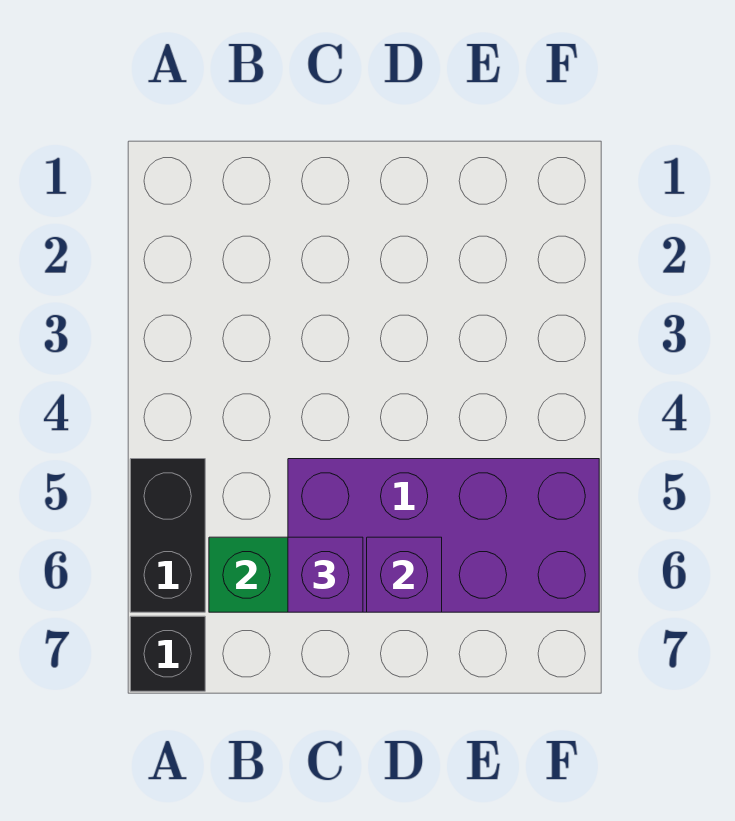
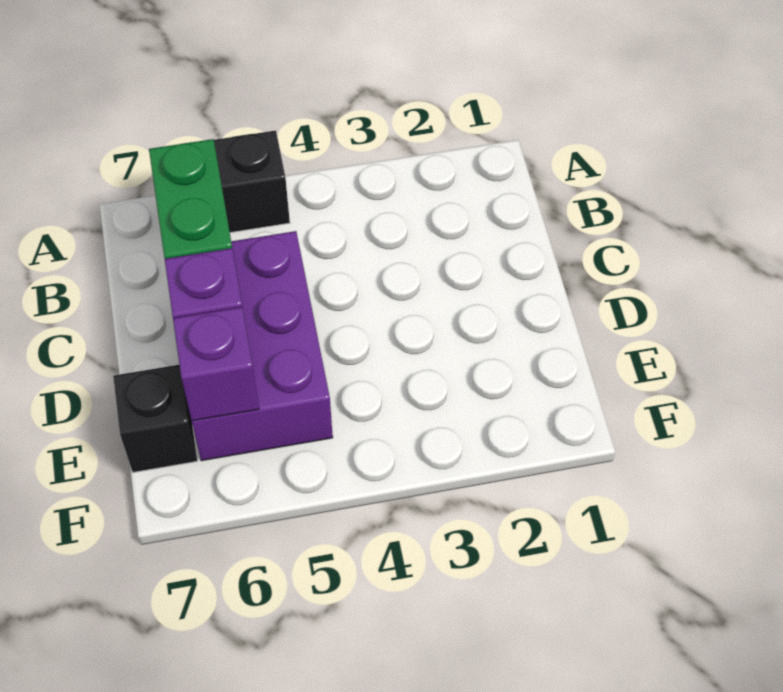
black brick A7 level 1 -> black brick E7 level 1
purple brick C5:F6 level 1 -> purple brick C5:E6 level 1
purple brick C6 level 3 -> purple brick E6 level 2

